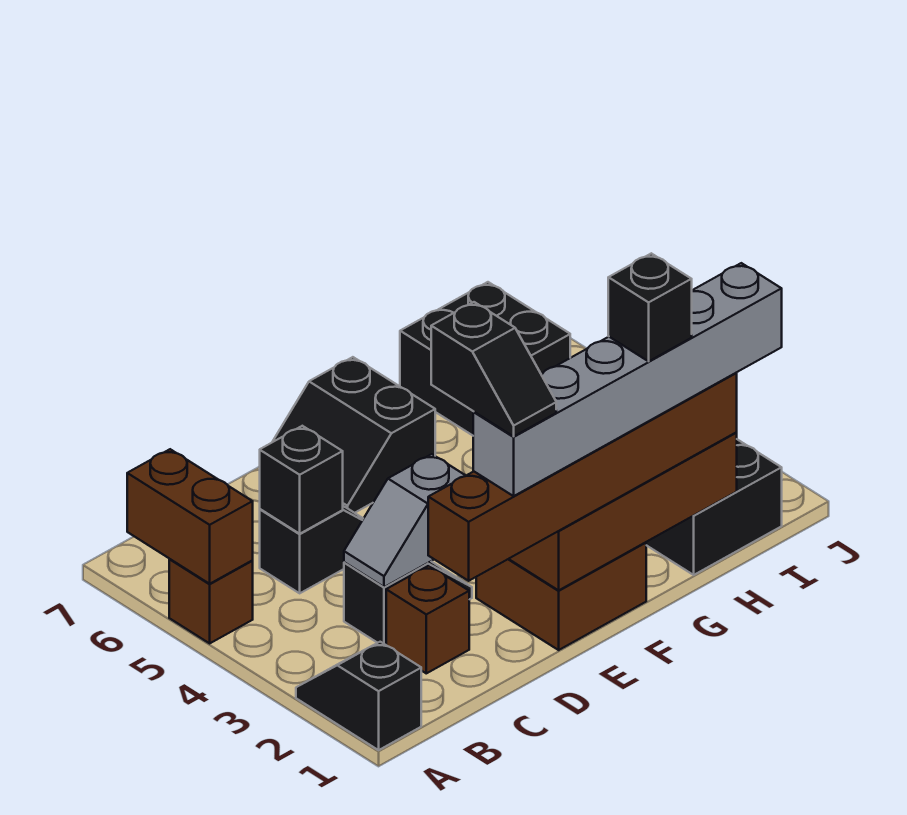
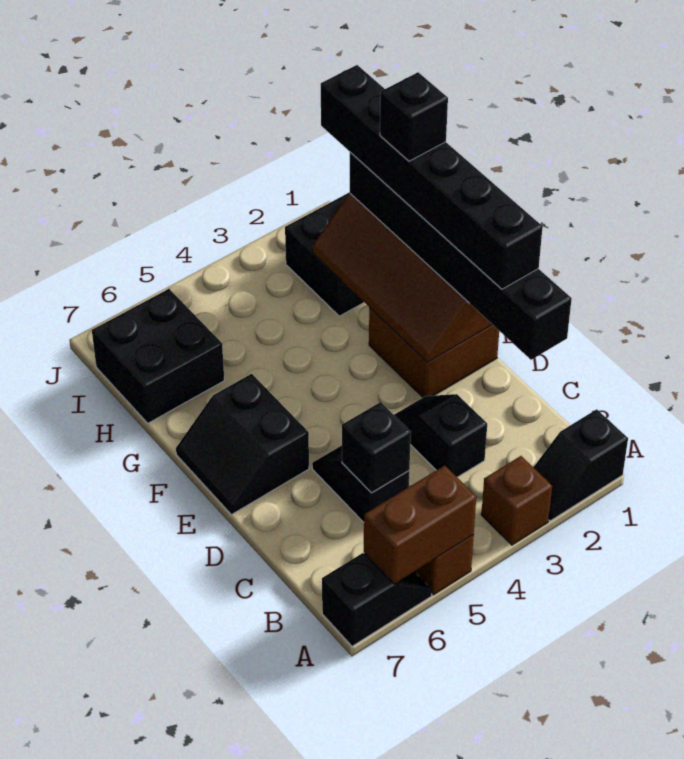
brown brick C1:H1 level 3 -> black brick C1:H1 level 3
brown brick C2 level 1 -> brown brick A3 level 1
grey slope C3:D3 level 2 top D -> none
grey brick D1:I1 level 4 -> black brick D1:I1 level 4
black slope D1:D2 level 5 top 2 -> black slope A6:A7 level 1 top 7
black slope E6:F7 level 1 top F -> black slope E6:F7 level 1 top 6

